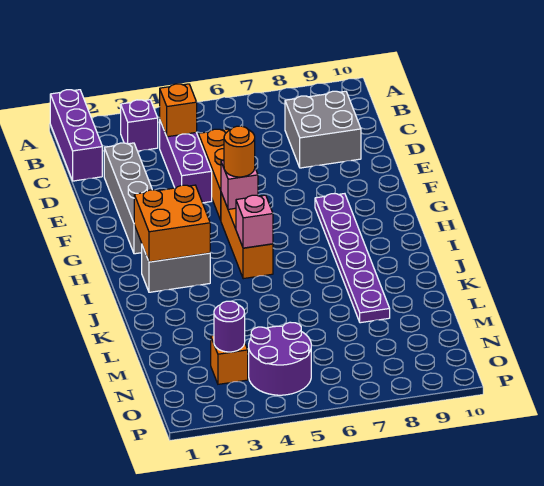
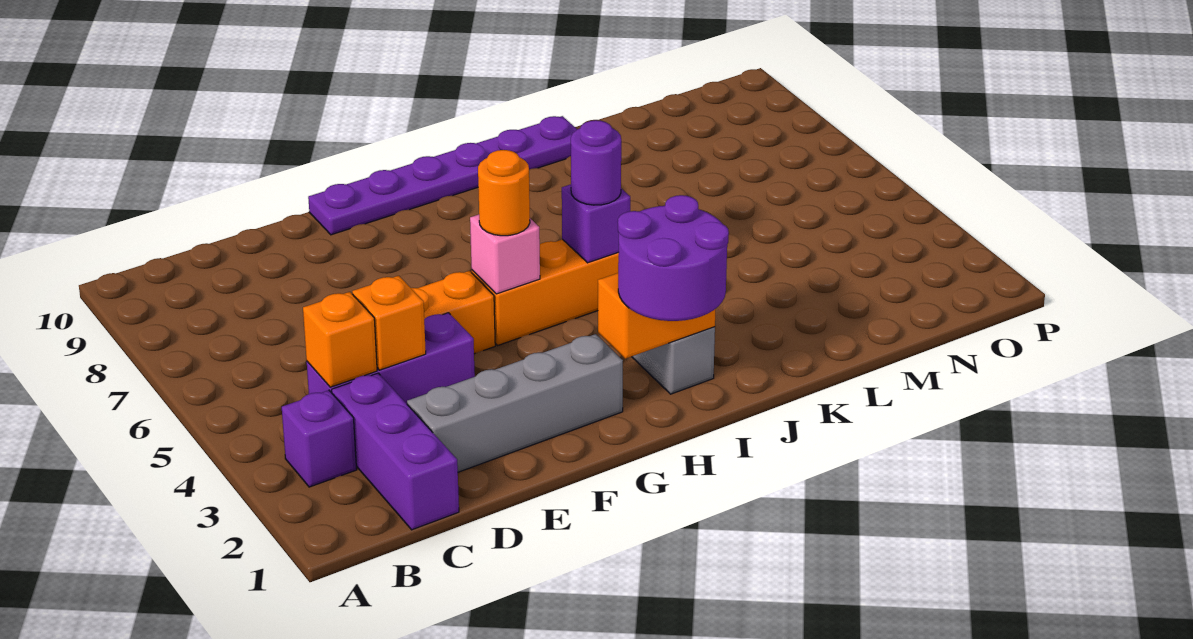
purple brick A1:C1 level 1 -> purple brick C1:C3 level 1
grey brick C8:D9 level 1 -> none
purple plate G8:L8 level 1 -> purple plate F10:K10 level 1
orange brick H2:I3 level 2 -> orange brick H2:I2 level 2
pink brick I5 level 2 -> purple brick I5 level 2
orange brick N3 level 1 -> orange brick D4 level 2
purple round brick N3 level 2 -> purple round brick I5 level 3
purple round brick N4:O5 level 1 -> purple round brick H1:I2 level 3

